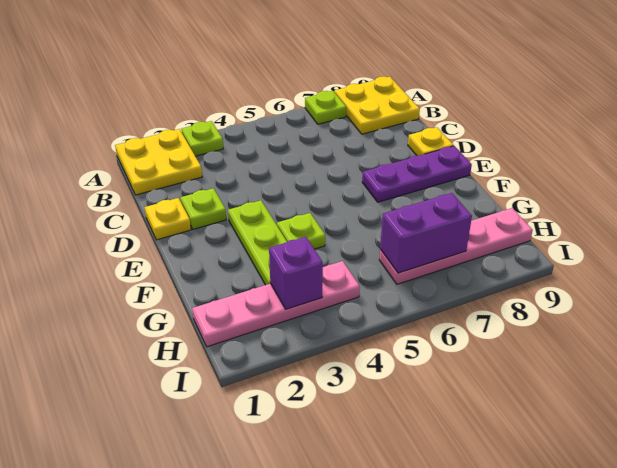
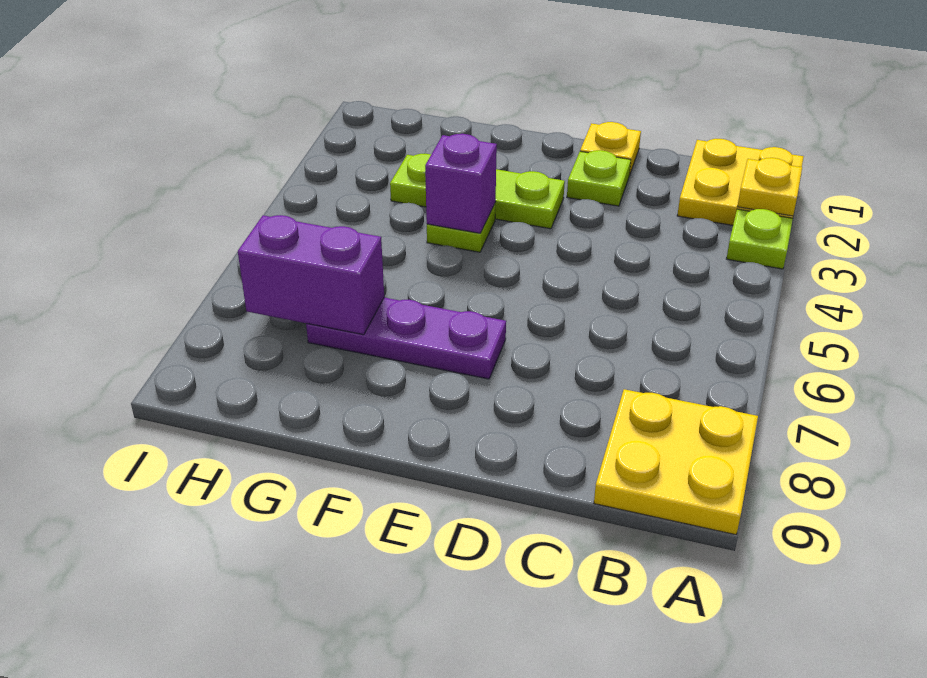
lime plate A7 level 1 -> none
yellow plate D9 level 1 -> yellow plate A2 level 2
purple plate E7:E9 level 1 -> purple plate E7:G7 level 1
pink plate H1:H4 level 1 -> none
purple brick H3 level 2 -> purple brick F4 level 2
pink plate H6:H9 level 1 -> none
purple brick H6:H7 level 2 -> purple brick G7:H7 level 2

